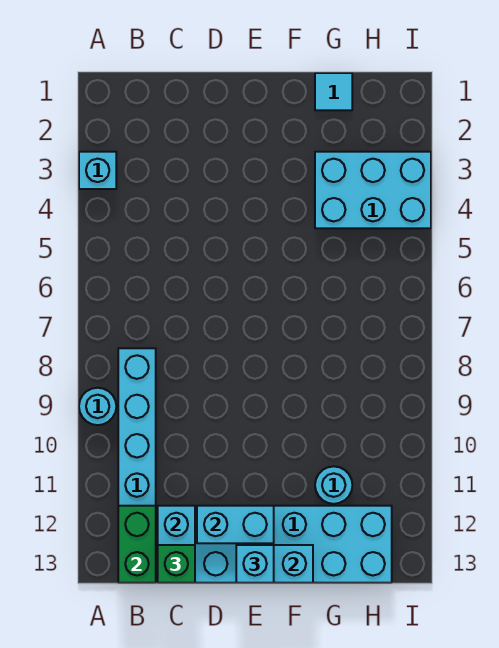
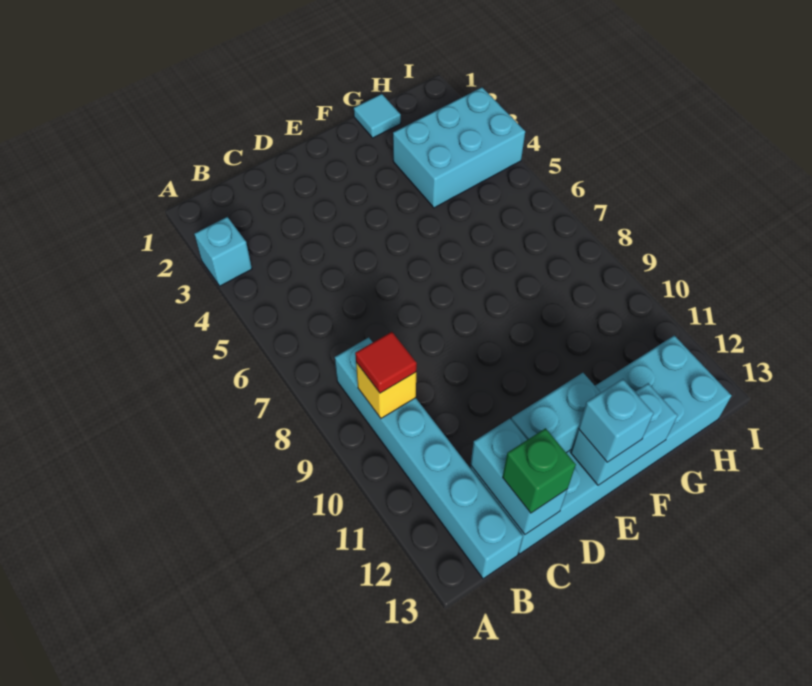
cyan round brick A9 level 1 -> none
none -> yellow brick B9 level 2
none -> red tile B9 level 3
green brick B12:B13 level 2 -> none
cyan round brick G11 level 1 -> none

